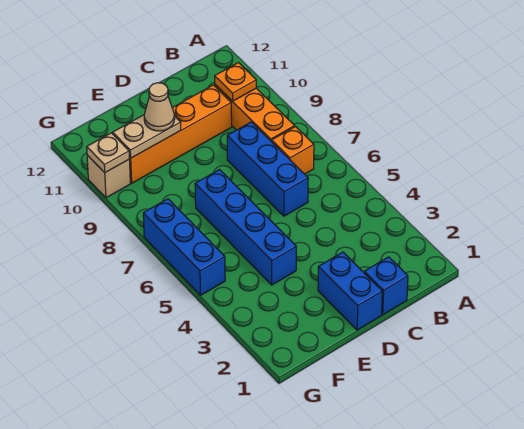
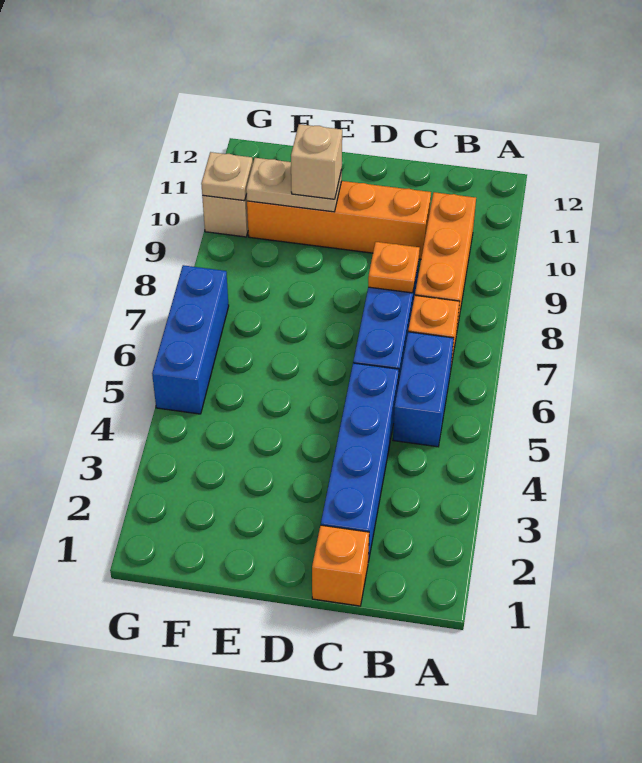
orange plate B10 level 2 -> orange plate C8 level 2
blue brick C1 level 1 -> orange brick C1 level 1
blue brick D1:D2 level 1 -> blue brick B5:B6 level 1
blue brick E4:E7 level 1 -> blue brick C2:C5 level 1
tan cone E10 level 3 -> tan brick E10 level 3

